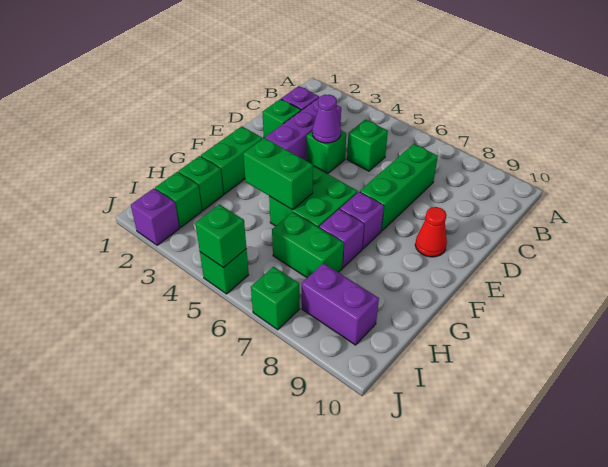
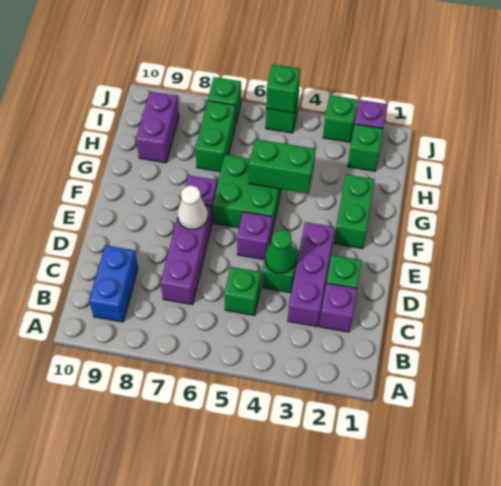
none -> blue brick B9:C9 level 1
green brick C7:E7 level 1 -> purple brick C7:E7 level 1
purple cone D4 level 2 -> green cone D4 level 2
none -> white cone E7 level 2
red cone E9 level 1 -> none
purple brick G7 level 1 -> purple brick E5 level 1
green brick H2 level 1 -> green brick J3 level 1
green brick H6:H7 level 1 -> green brick H7:I7 level 1
purple brick I8:I9 level 1 -> purple brick H9:I9 level 1

